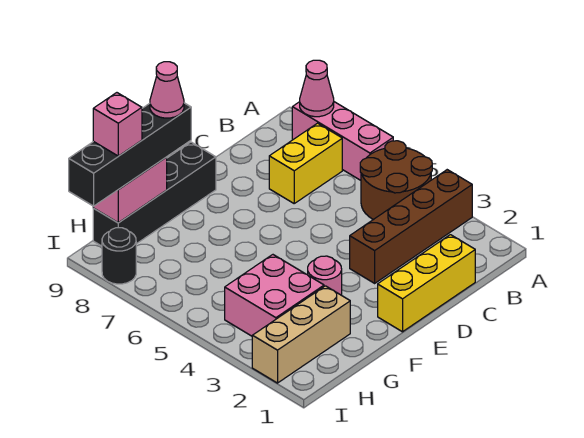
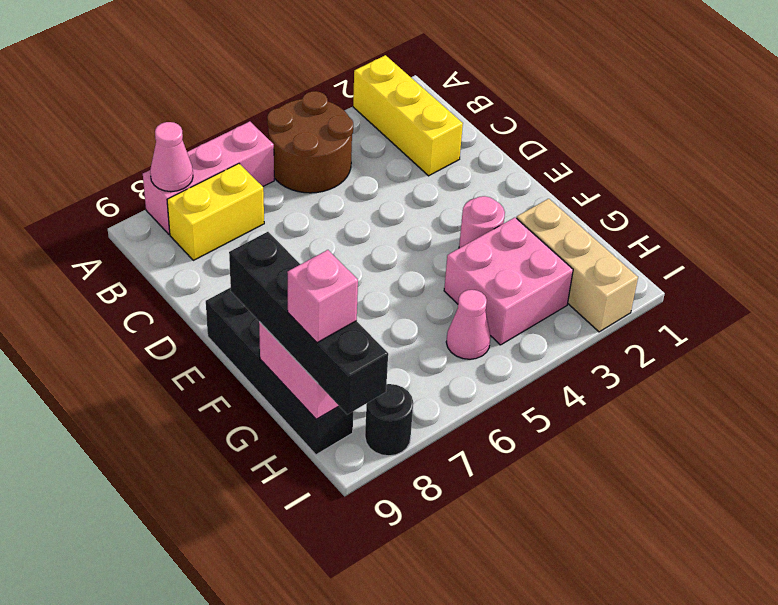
brown brick A3:D3 level 1 -> none
yellow brick B7:C7 level 1 -> yellow brick B7:B8 level 1
yellow brick C1:E1 level 1 -> yellow brick A2:C2 level 1
pink cone F9 level 4 -> pink cone H5 level 1

